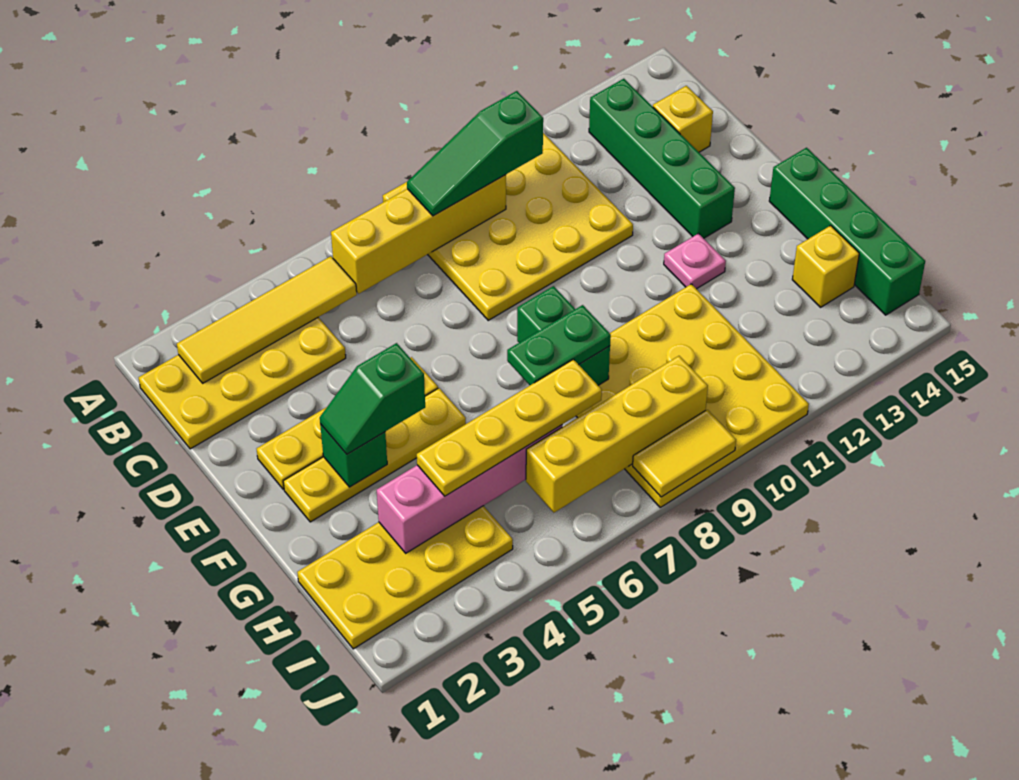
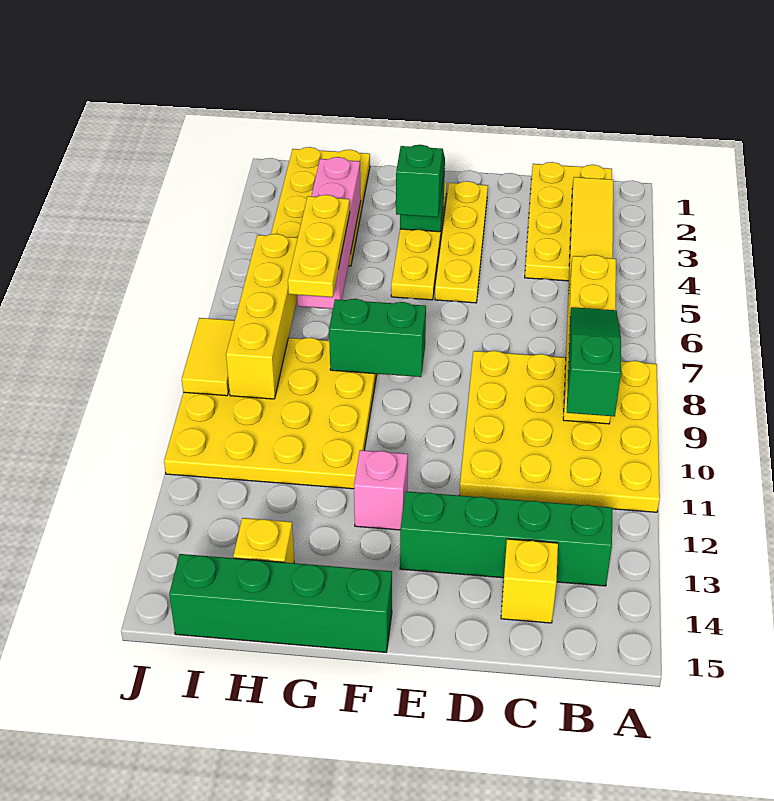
pink plate F12 level 1 -> pink brick F12 level 1
green plate G7:G8 level 3 -> none
yellow plate H4:H7 level 3 -> yellow plate H5:H7 level 3

